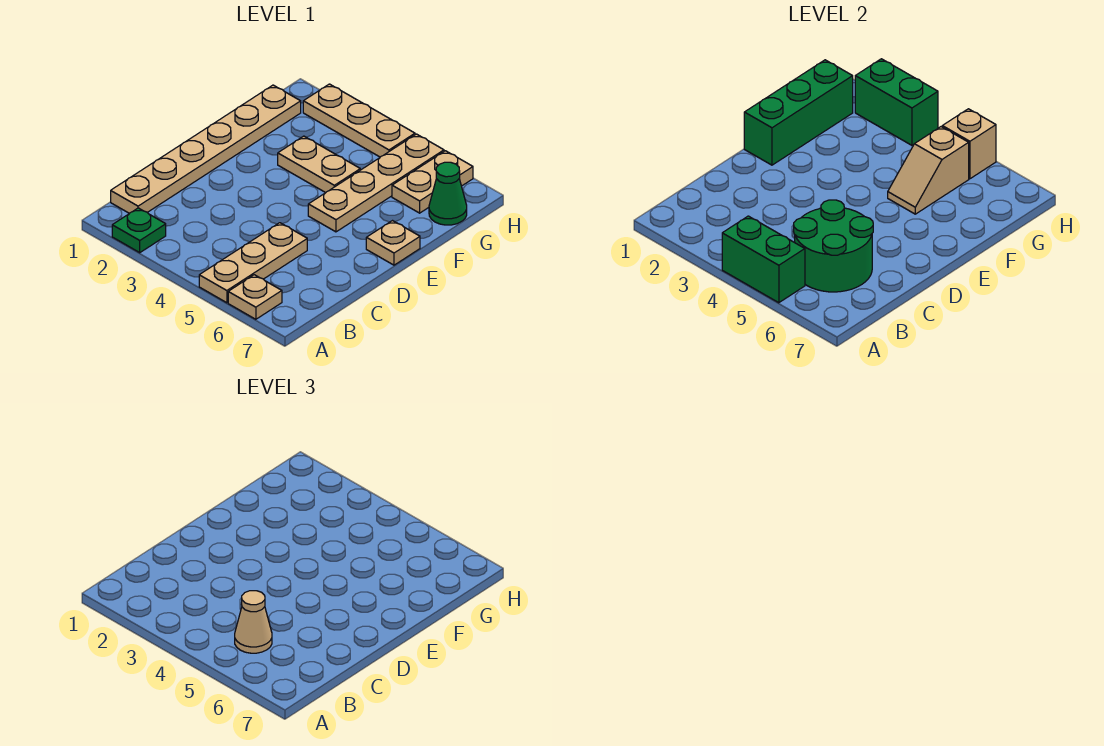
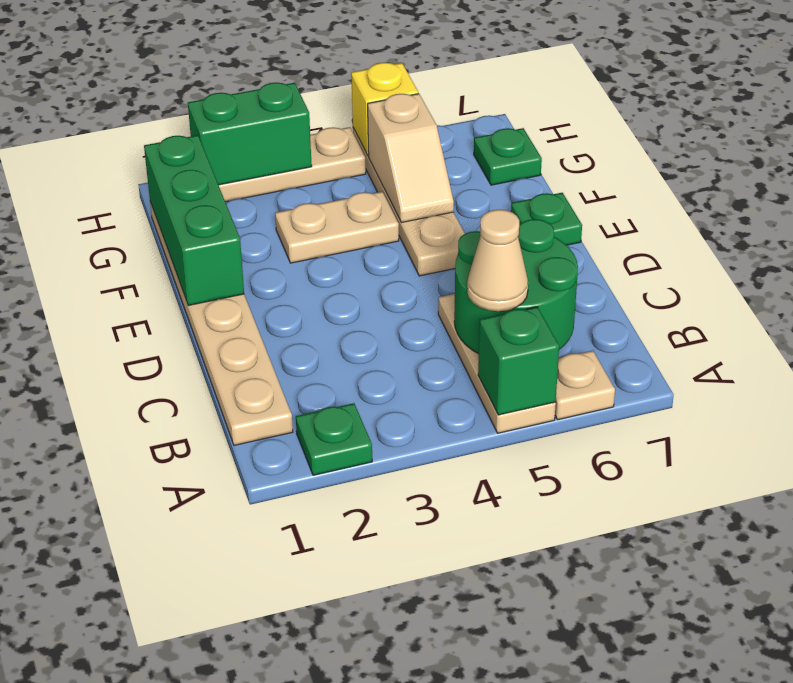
green brick A4:A5 level 2 -> green brick A5 level 2
tan plate E7 level 1 -> green plate E7 level 1
tan plate G6:H6 level 1 -> none
green cone G7 level 1 -> green plate G7 level 1
tan brick H5 level 2 -> yellow brick H5 level 2

